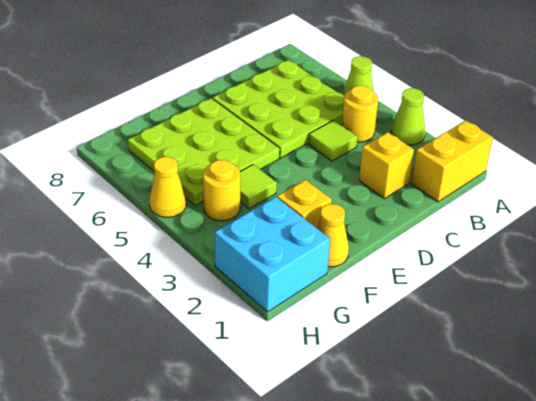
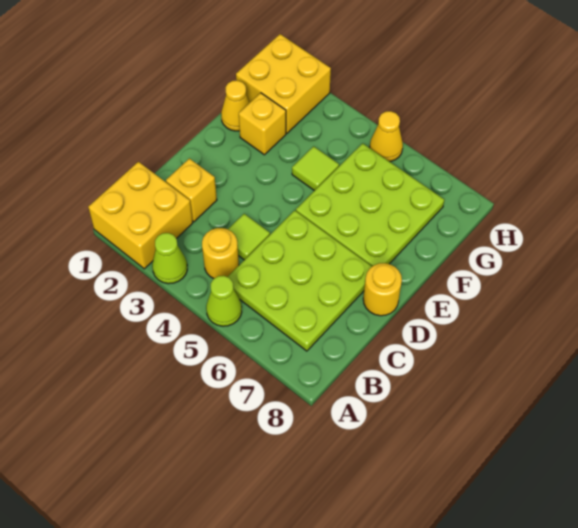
yellow brick A1:B1 level 1 -> yellow brick A1:B2 level 1
cyan brick G1:H2 level 1 -> yellow brick G1:H2 level 1
yellow round brick G4 level 1 -> yellow round brick D8 level 1

